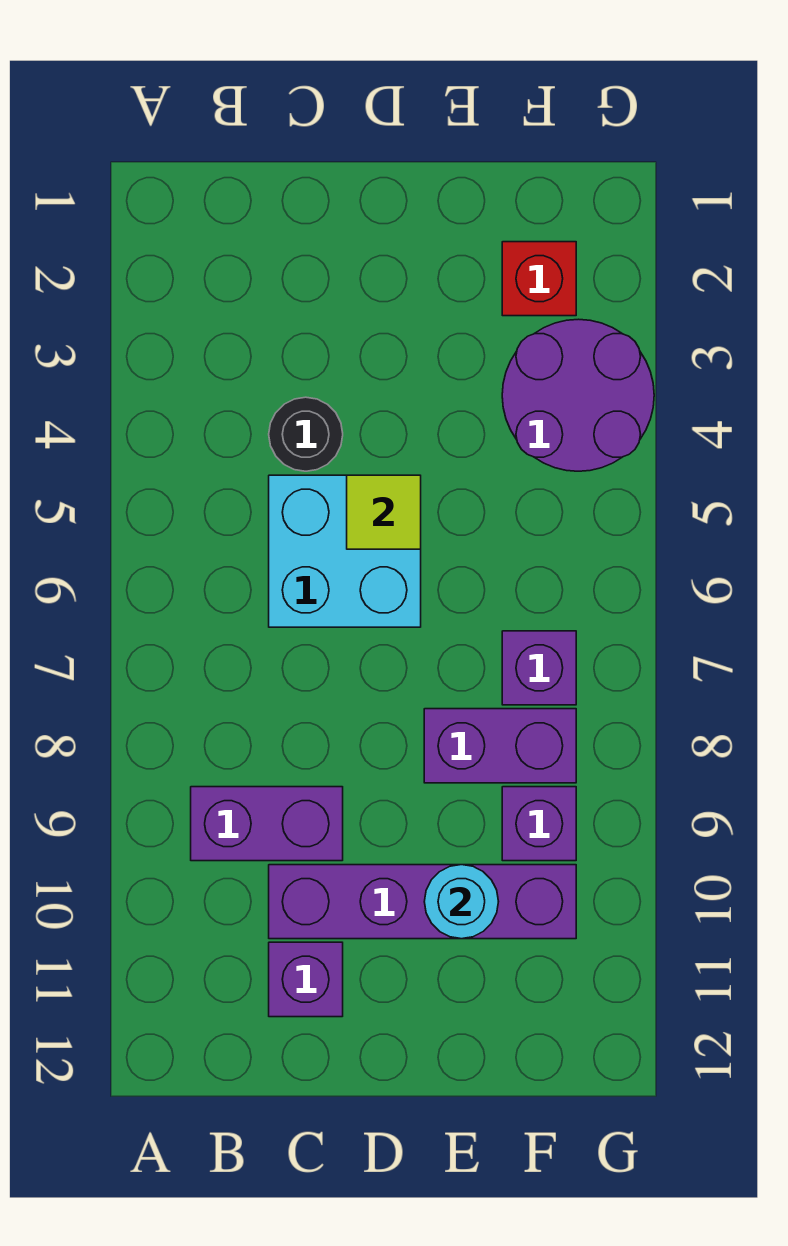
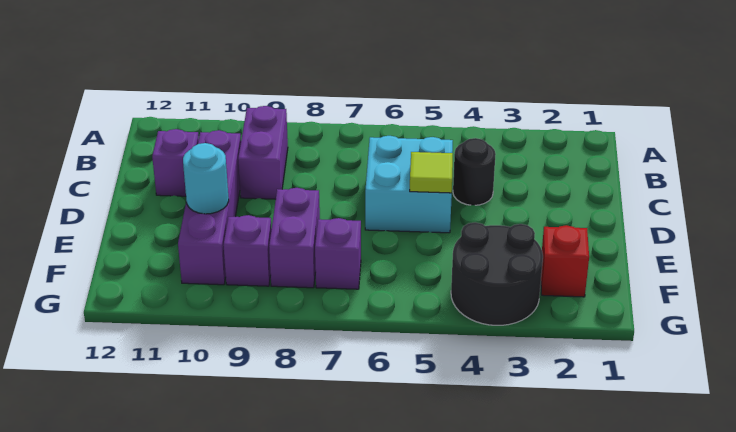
purple round brick F3:G4 level 1 -> black round brick F3:G4 level 1

